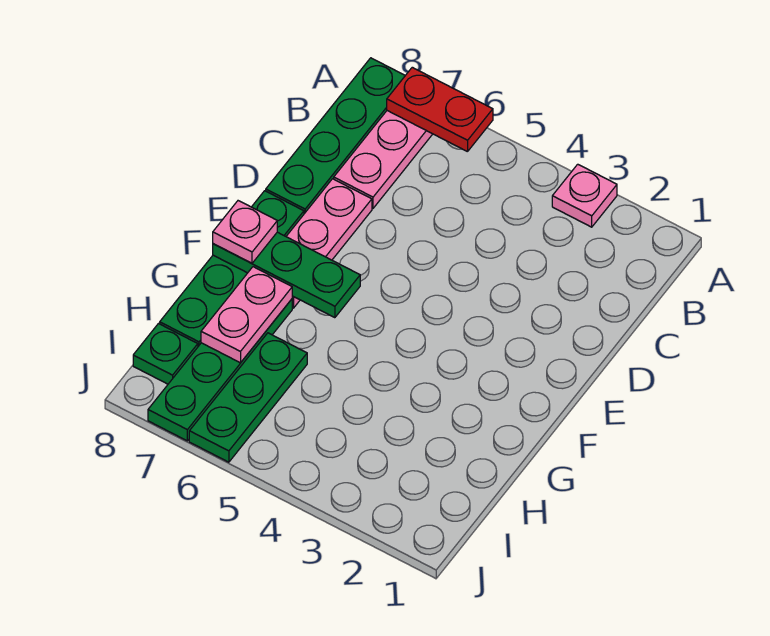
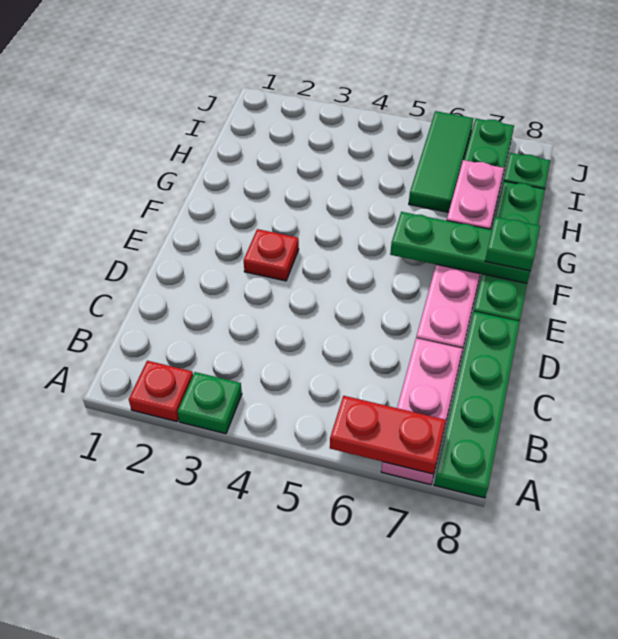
none -> red plate A2 level 1
pink plate A3 level 1 -> green plate A3 level 1
none -> red plate E3 level 1
pink plate F8 level 3 -> green plate F8 level 3
green plate H6:J6 level 1 -> green tile H6:J6 level 1

